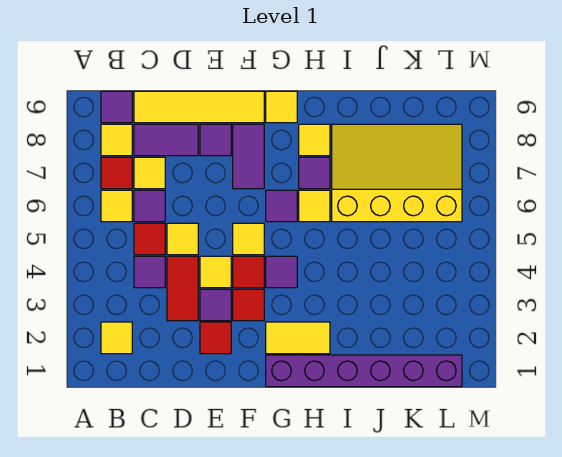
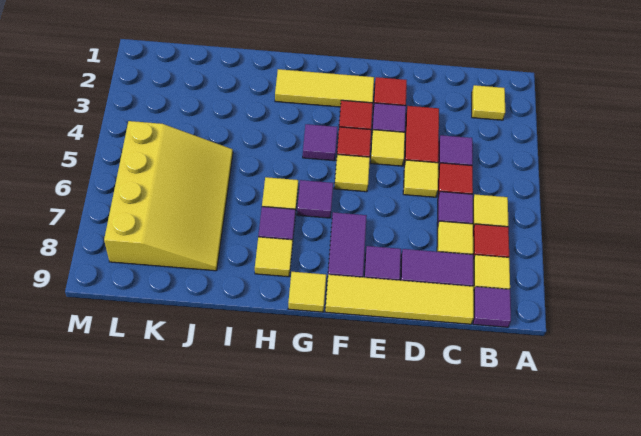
purple brick G1:L1 level 1 -> none
yellow tile G2:H2 level 1 -> yellow tile F2:H2 level 1
yellow slope I6:L8 level 1 top 6 -> yellow slope J5:L8 level 1 top L

